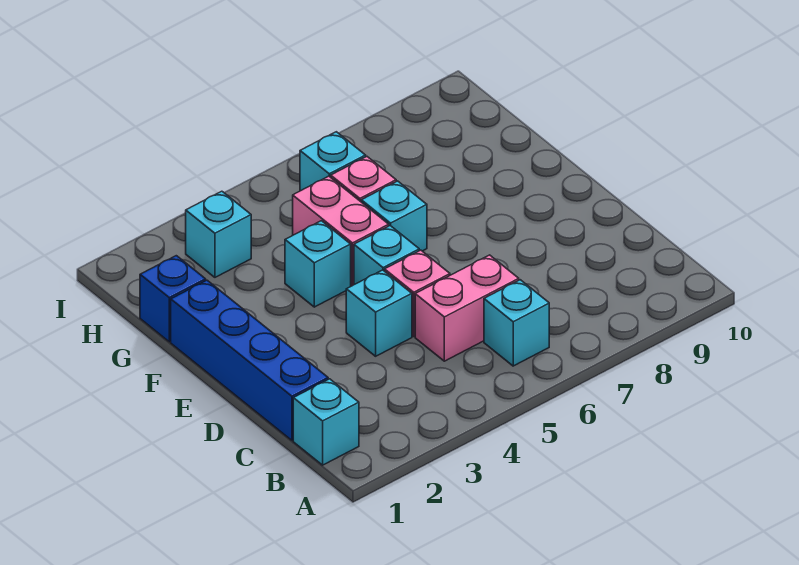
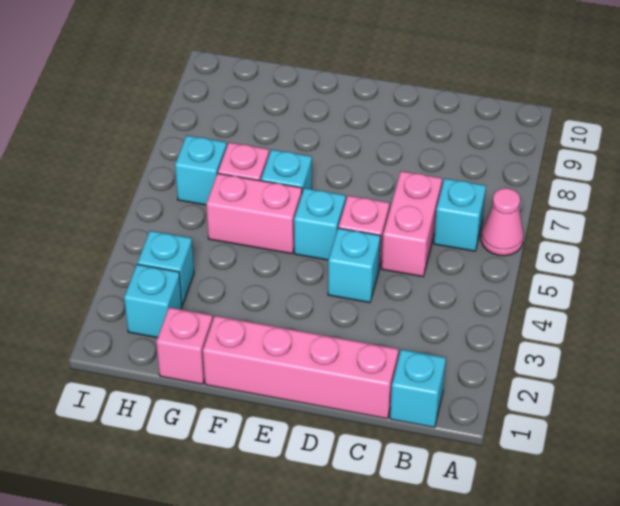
none -> pink cone A6 level 1
blue brick C1:F1 level 1 -> pink brick C1:F1 level 1
cyan brick F4 level 1 -> cyan brick H2 level 1
blue brick G1 level 1 -> pink brick G1 level 1

